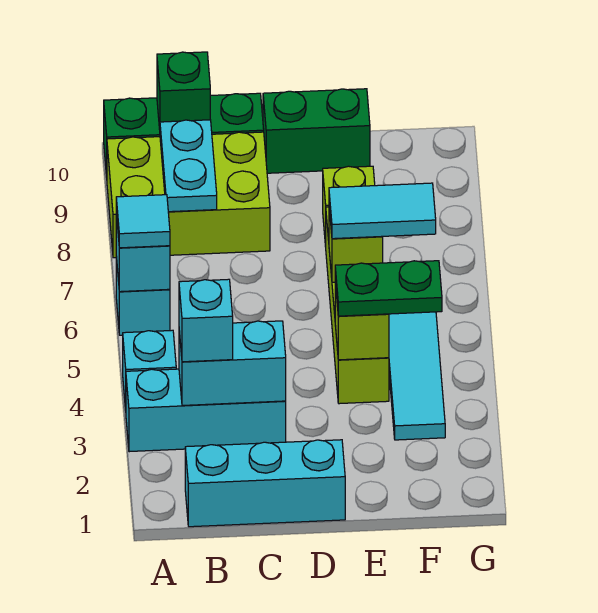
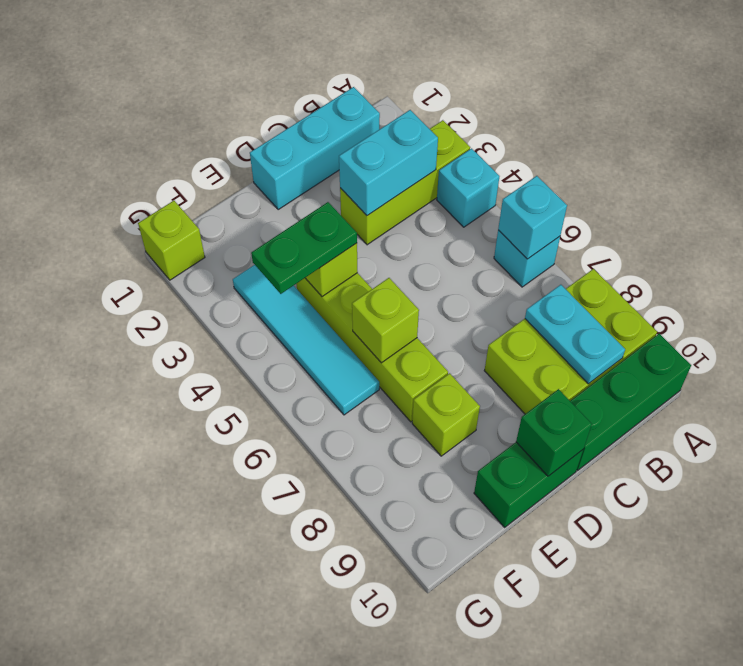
cyan brick A3:C3 level 1 -> lime brick A3:C3 level 1
cyan tile A6 level 3 -> none
cyan brick B3 level 3 -> none
green brick B10 level 2 -> green brick D10 level 2
cyan tile E6:F6 level 3 -> none
none -> lime brick G1 level 1

